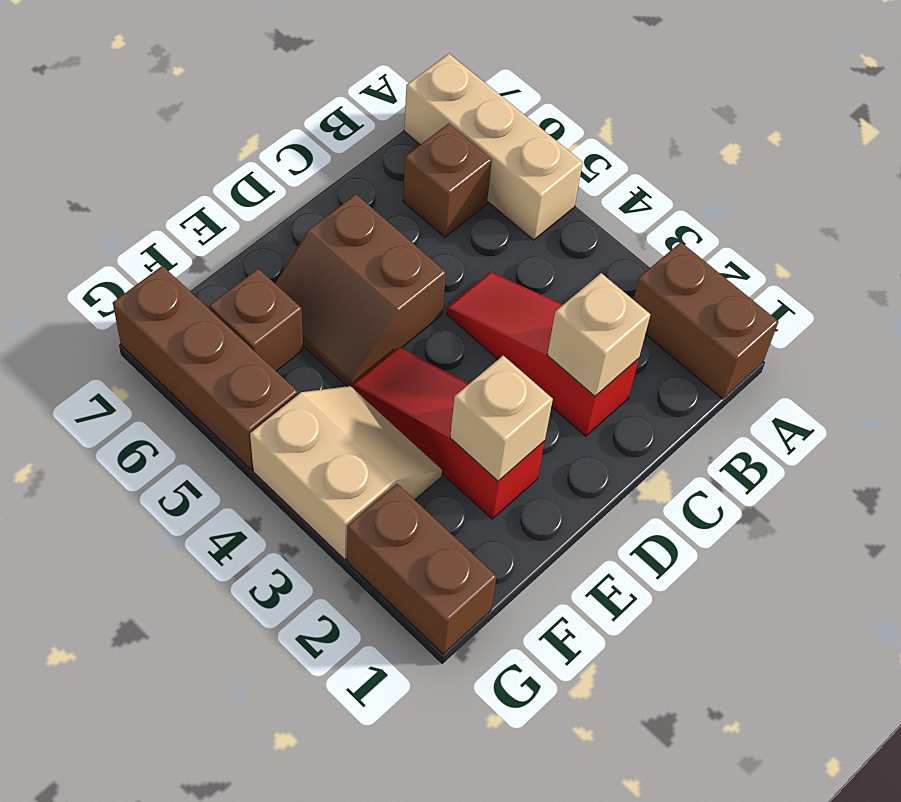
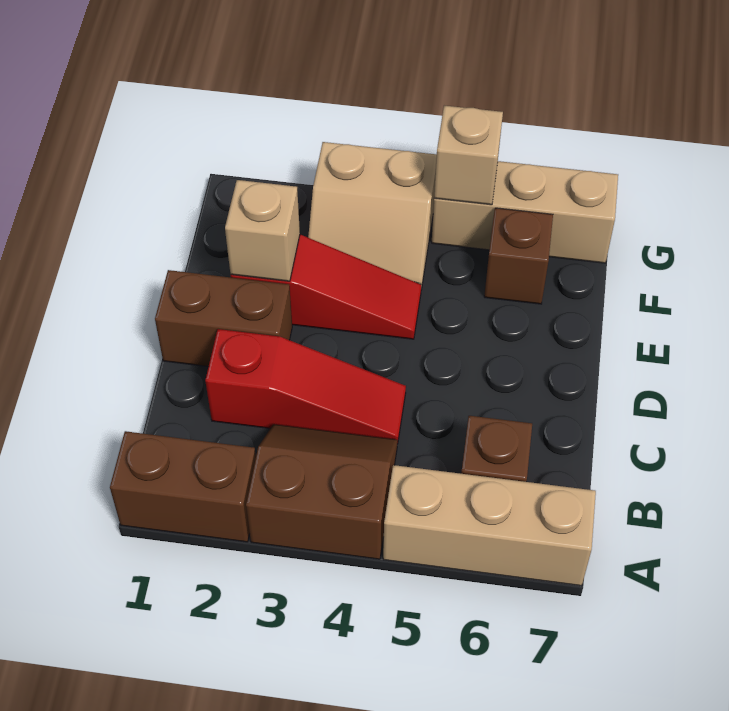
tan brick C2 level 2 -> tan brick G5 level 2
brown slope D5:E6 level 1 top D -> brown slope A3:B4 level 1 top A
brown brick G1:G2 level 1 -> brown brick D1:D2 level 1
brown brick G5:G7 level 1 -> tan brick G5:G7 level 1

